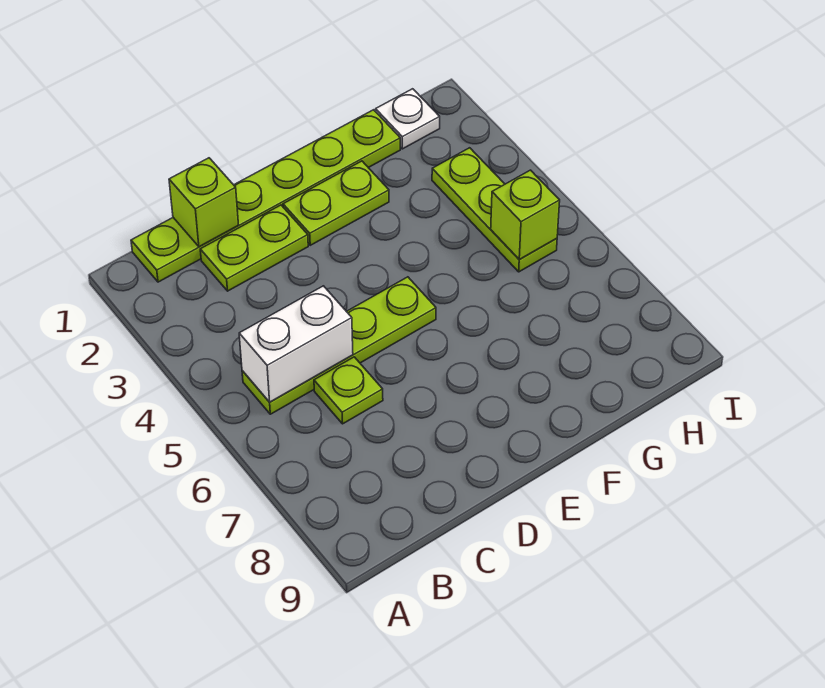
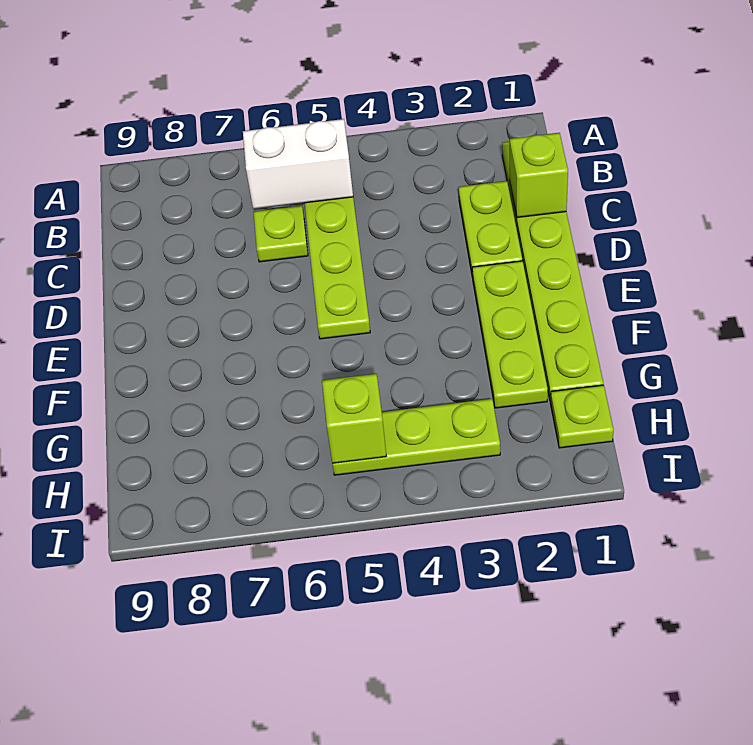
white brick B5:C5 level 2 -> white brick B5:B6 level 2
lime plate E2:F2 level 1 -> lime plate E2:G2 level 1
white plate H1 level 1 -> lime plate H1 level 1

